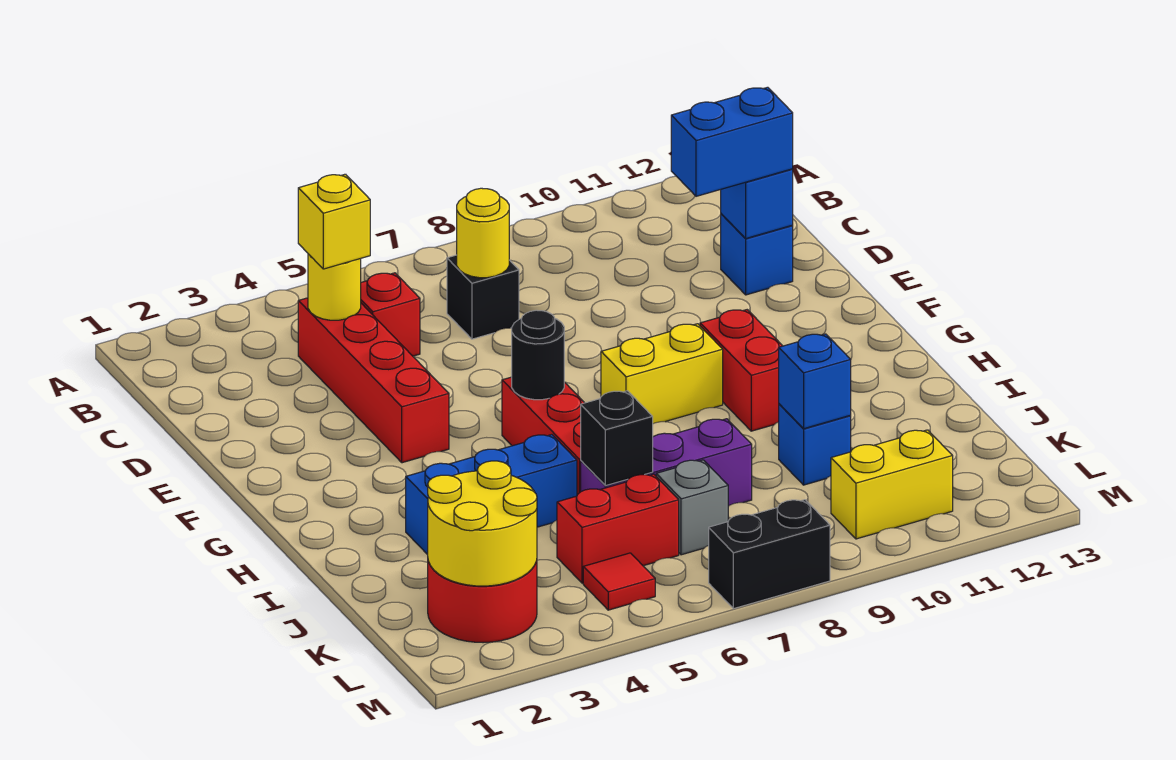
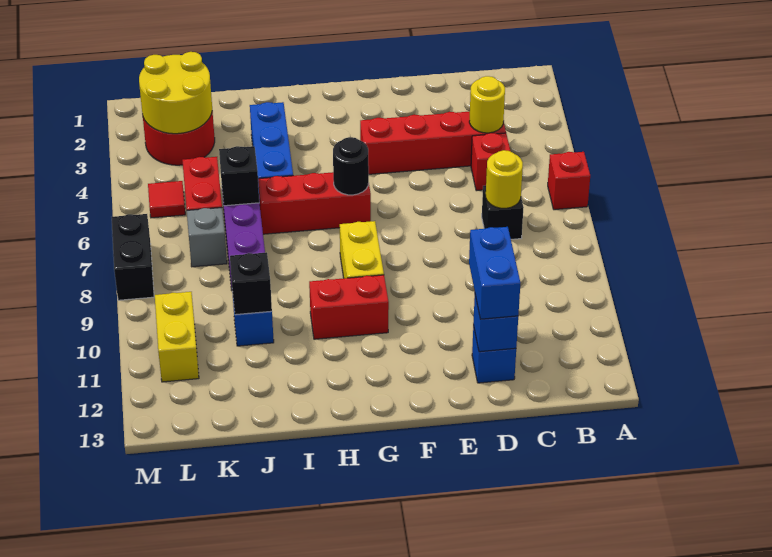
none -> red brick A6 level 1
yellow brick C4 level 3 -> none
blue brick J10 level 2 -> black brick J10 level 2

